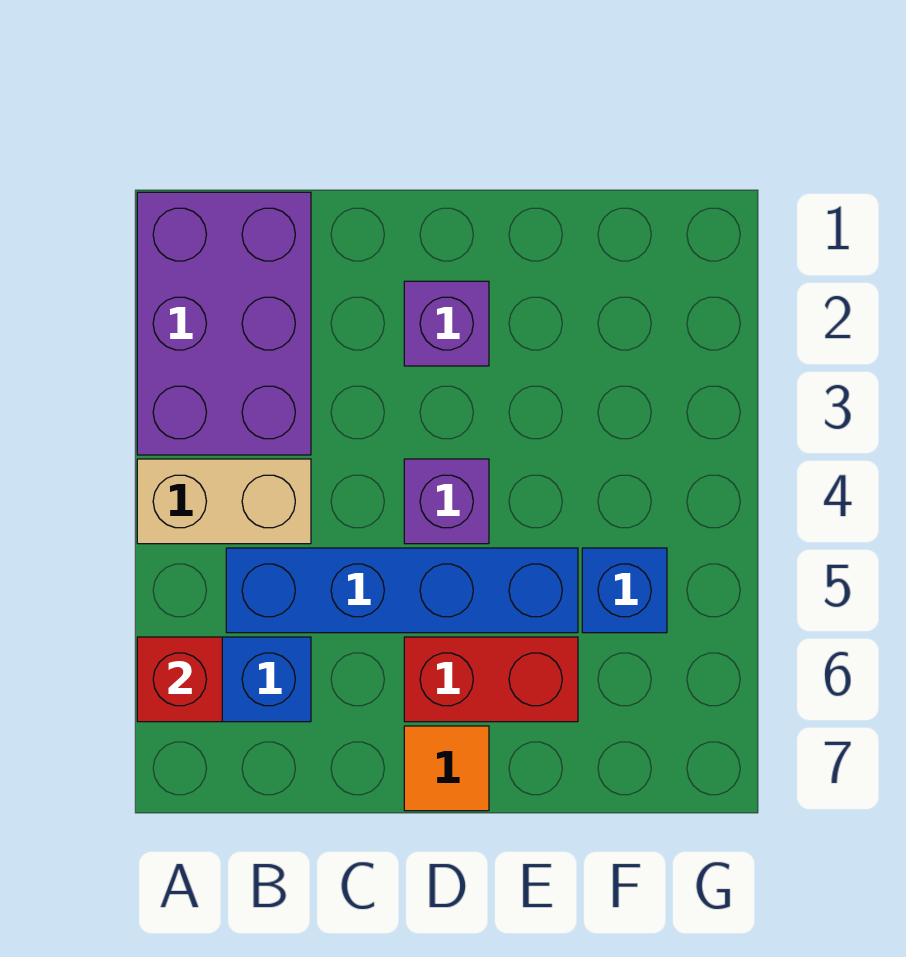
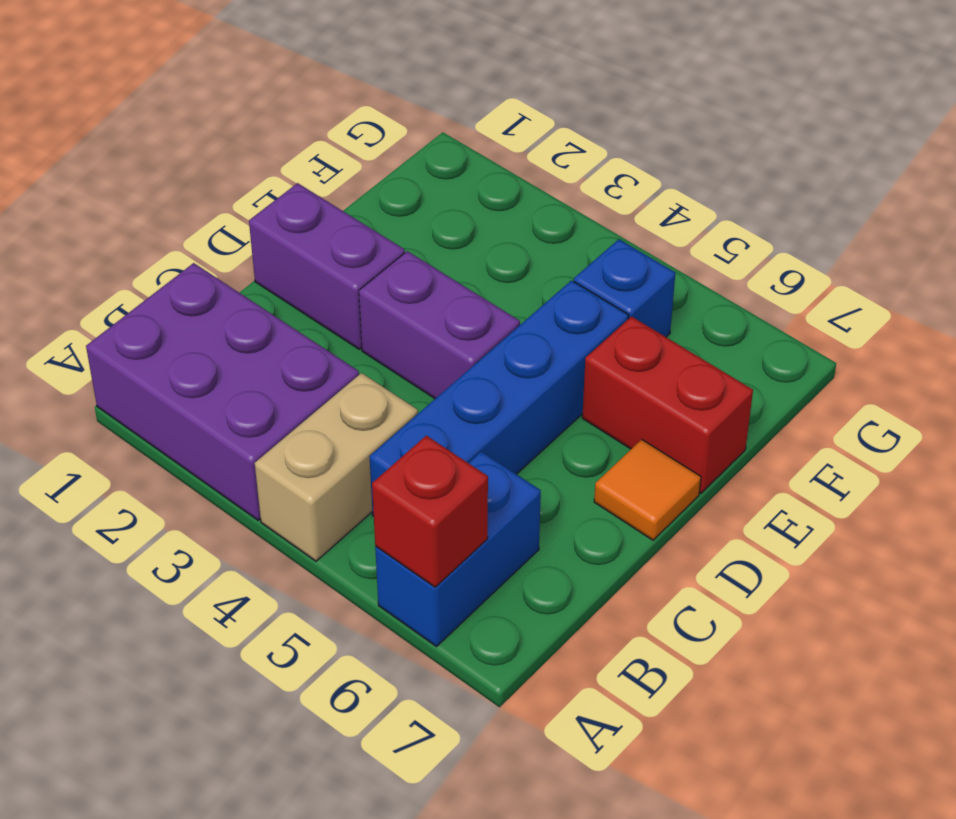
purple brick D2 level 1 -> purple brick D1:D2 level 1
purple brick D4 level 1 -> purple brick D3:D4 level 1
red brick D6:E6 level 1 -> red brick E6:E7 level 1

